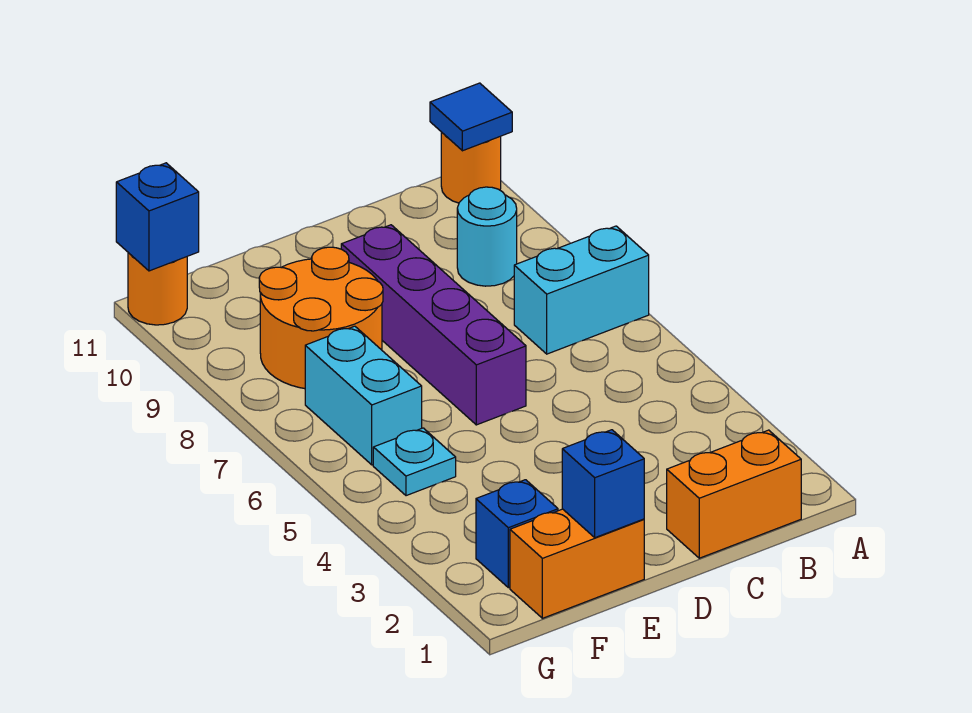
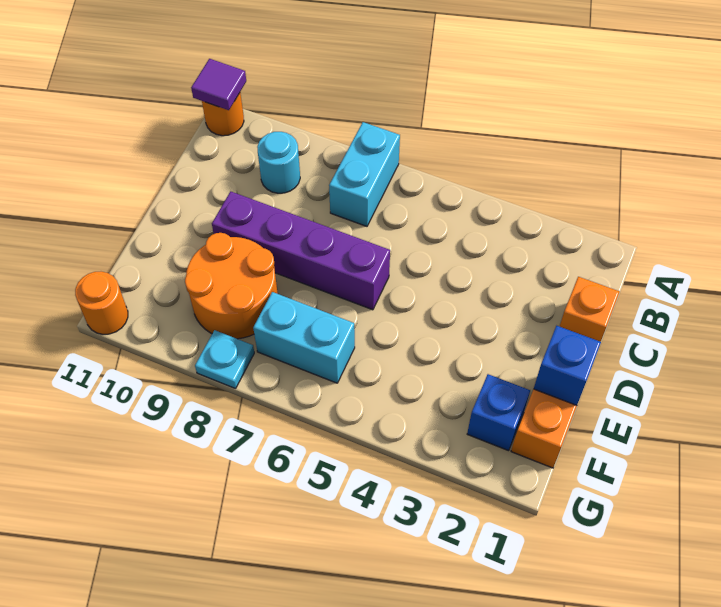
blue tile A11 level 2 -> purple tile A11 level 2
orange brick B1:C1 level 1 -> orange brick C1 level 1
cyan plate F5 level 1 -> cyan plate G8 level 1
blue brick G11 level 2 -> none

